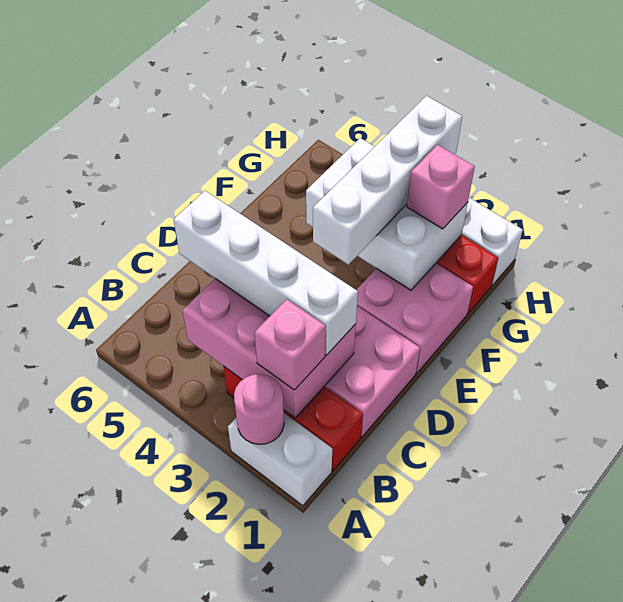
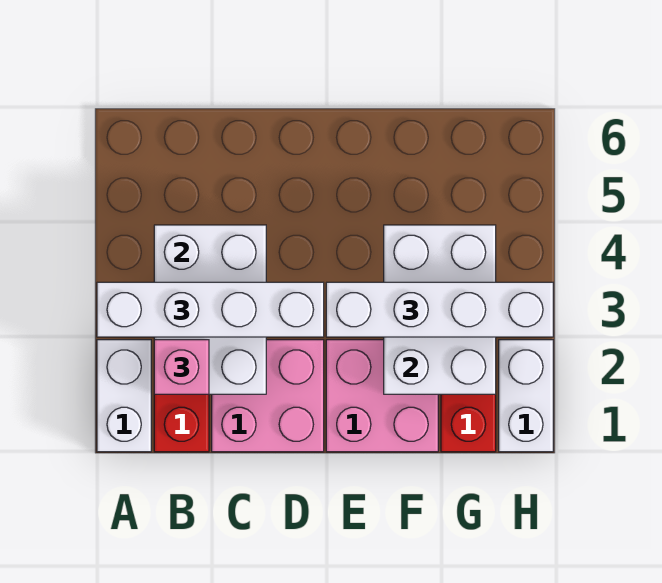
pink round brick A2 level 2 -> none
pink brick B2:C4 level 2 -> white brick B2:C4 level 2
white brick C2:C5 level 3 -> white brick A3:D3 level 3
pink brick G2 level 3 -> none

